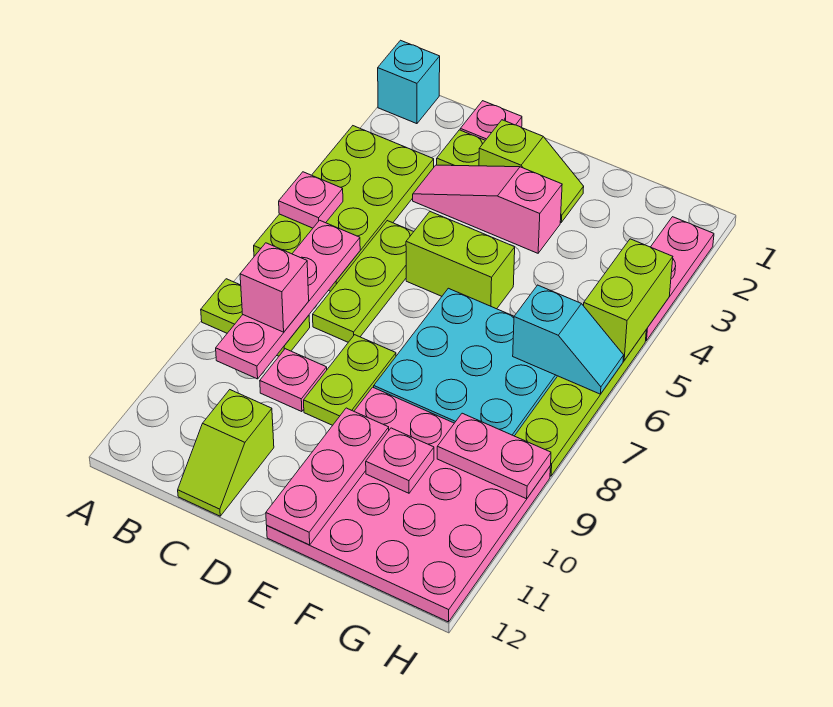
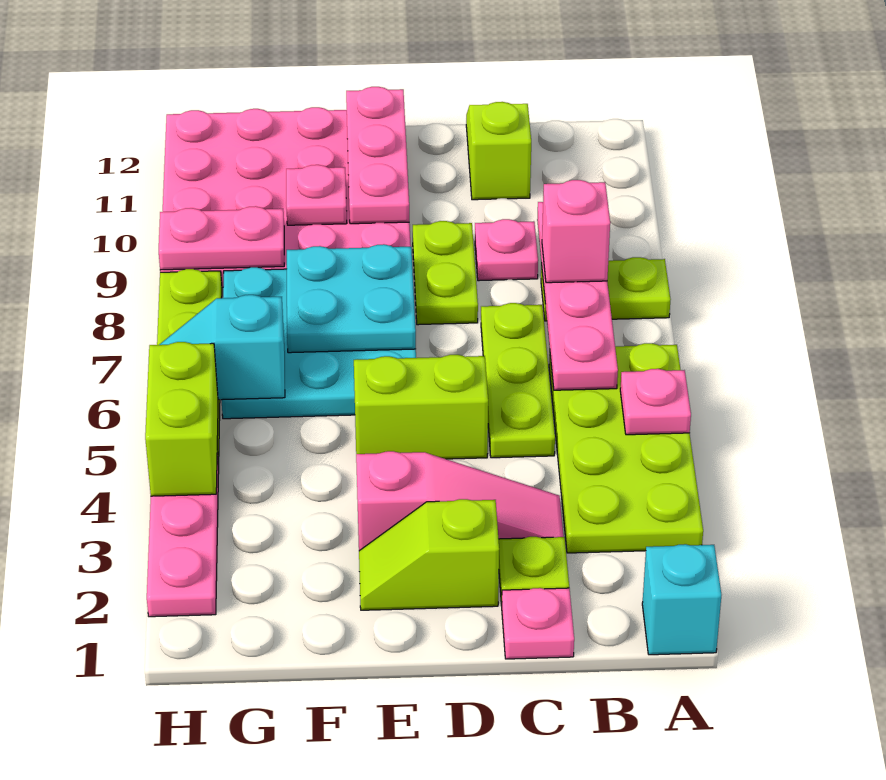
none -> cyan plate E7:F8 level 2

